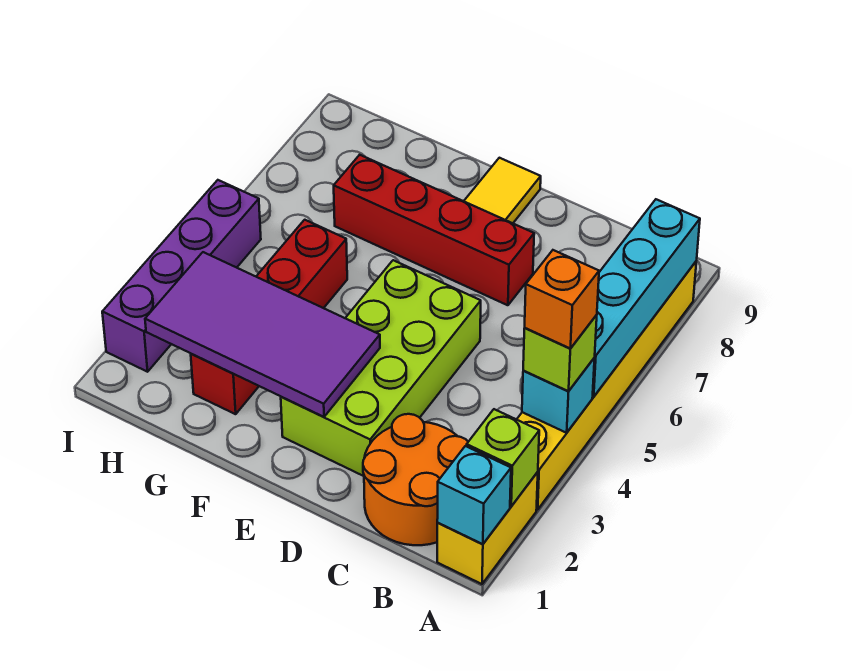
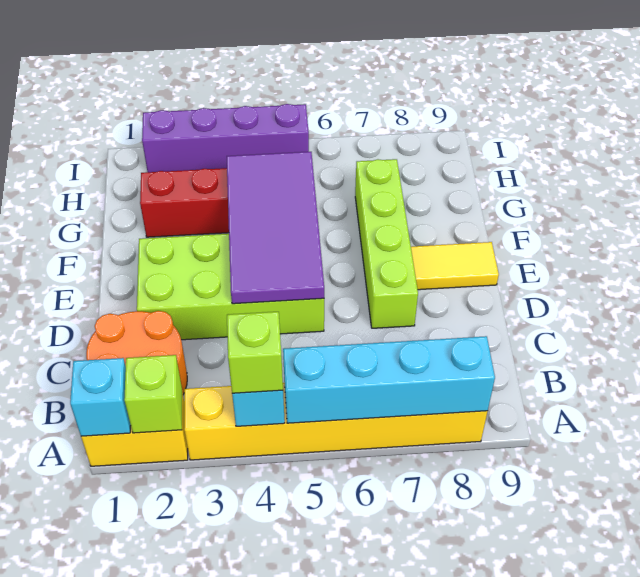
orange brick A4 level 4 -> none
red brick D7:G7 level 1 -> lime brick D7:G7 level 1
purple tile E2:H3 level 2 -> purple tile D4:G5 level 2

